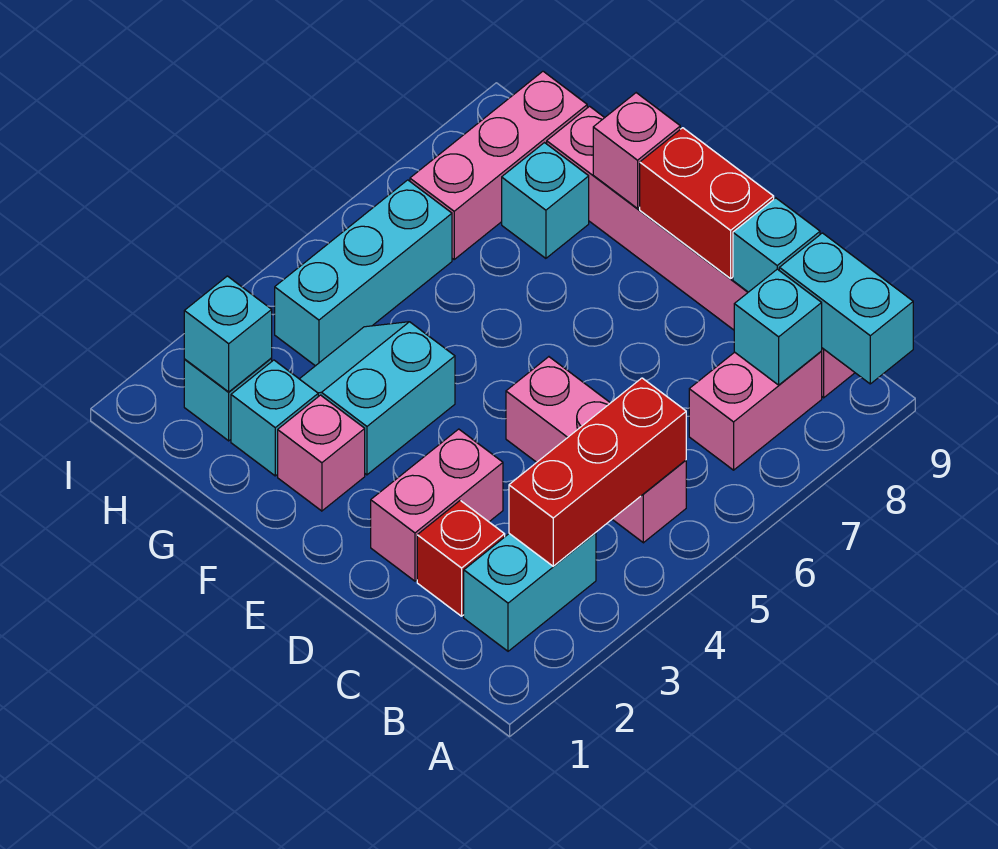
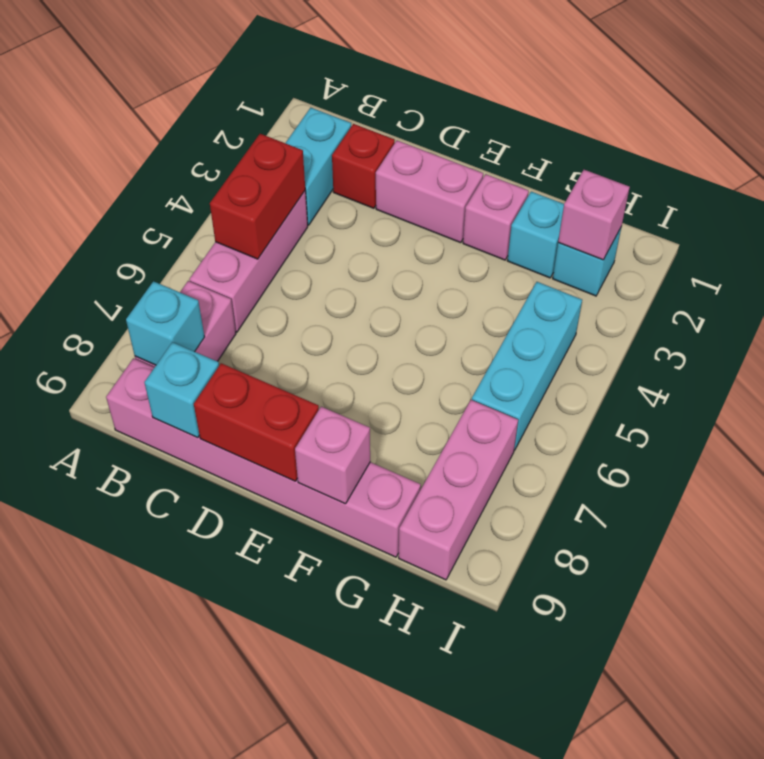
cyan brick A9:B9 level 2 -> none
red brick B3:B5 level 2 -> red brick B4:B5 level 2
pink brick B5:D5 level 1 -> pink brick B4:B6 level 1
pink brick D2:D3 level 1 -> pink brick D2:E2 level 1
cyan slope F3:G4 level 1 top F -> none
cyan brick G8 level 1 -> none
cyan brick H2 level 2 -> pink brick H2 level 2

